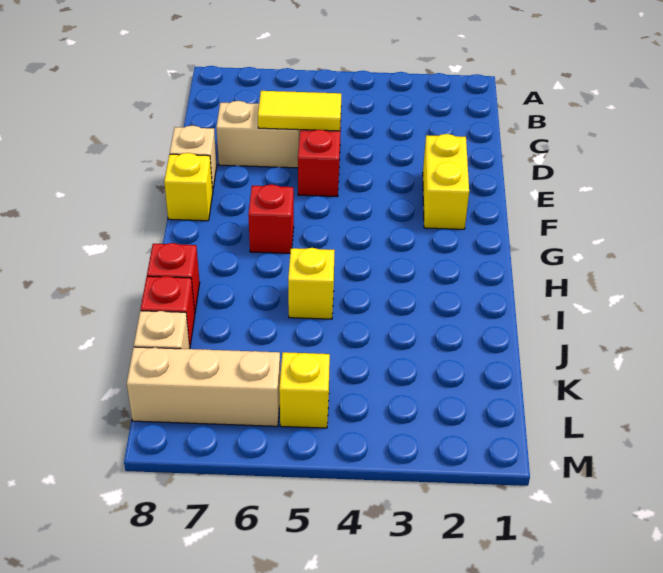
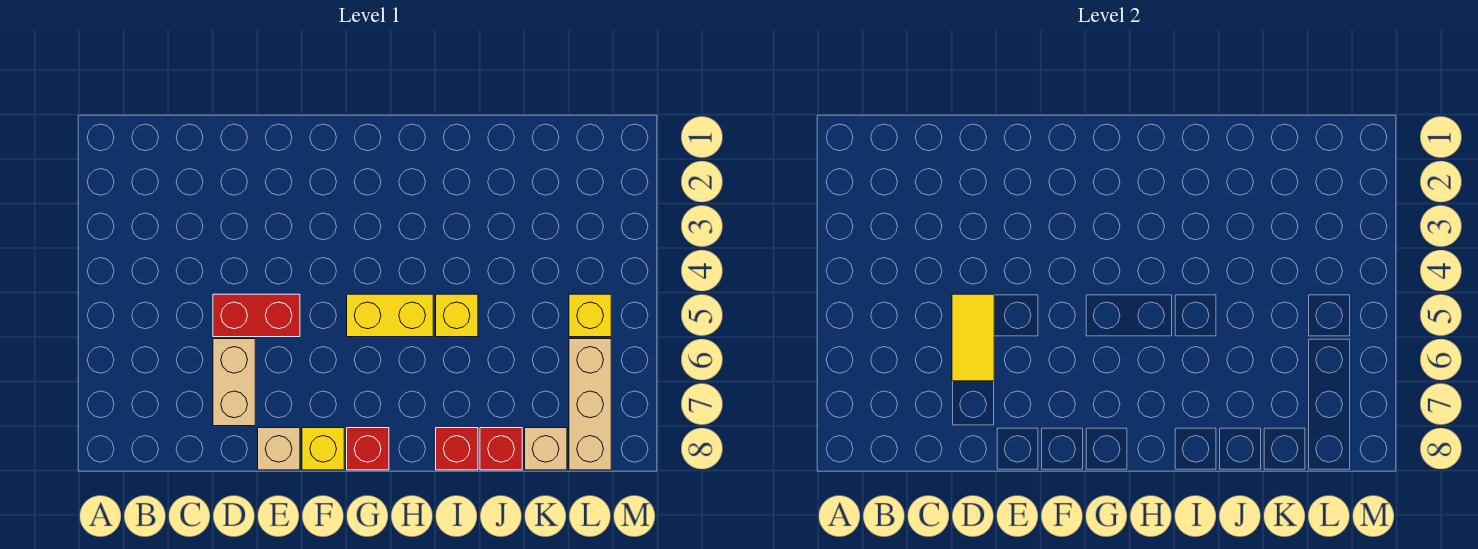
yellow brick E2:F2 level 1 -> yellow brick G5:H5 level 1
red brick G6 level 1 -> red brick G8 level 1

